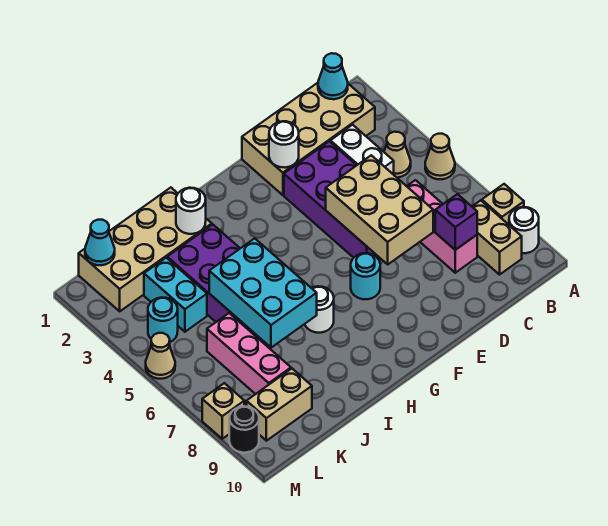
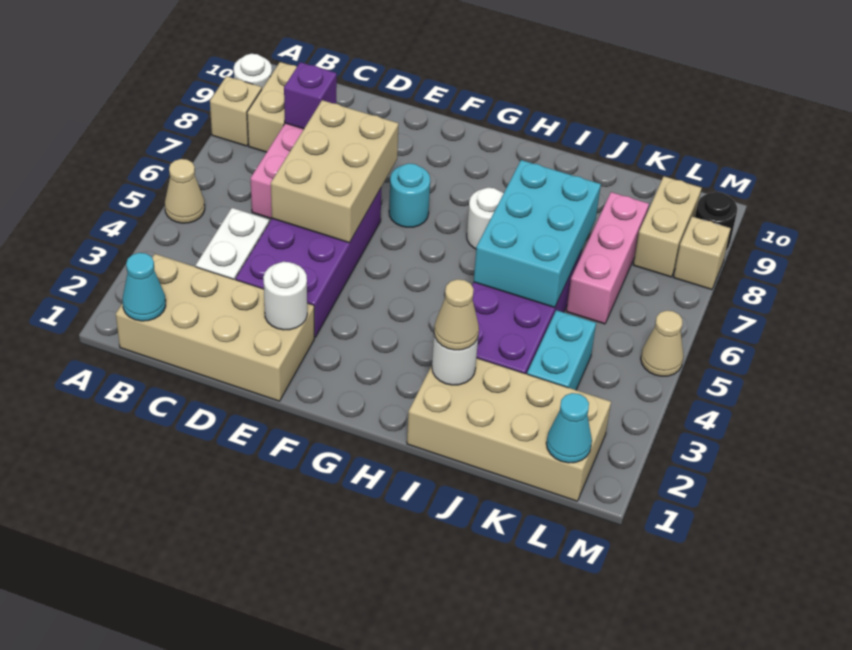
tan cone B4 level 1 -> tan cone I2 level 3
tan brick K9:L9 level 1 -> tan brick L8:L9 level 1
cyan round brick L4 level 1 -> none

